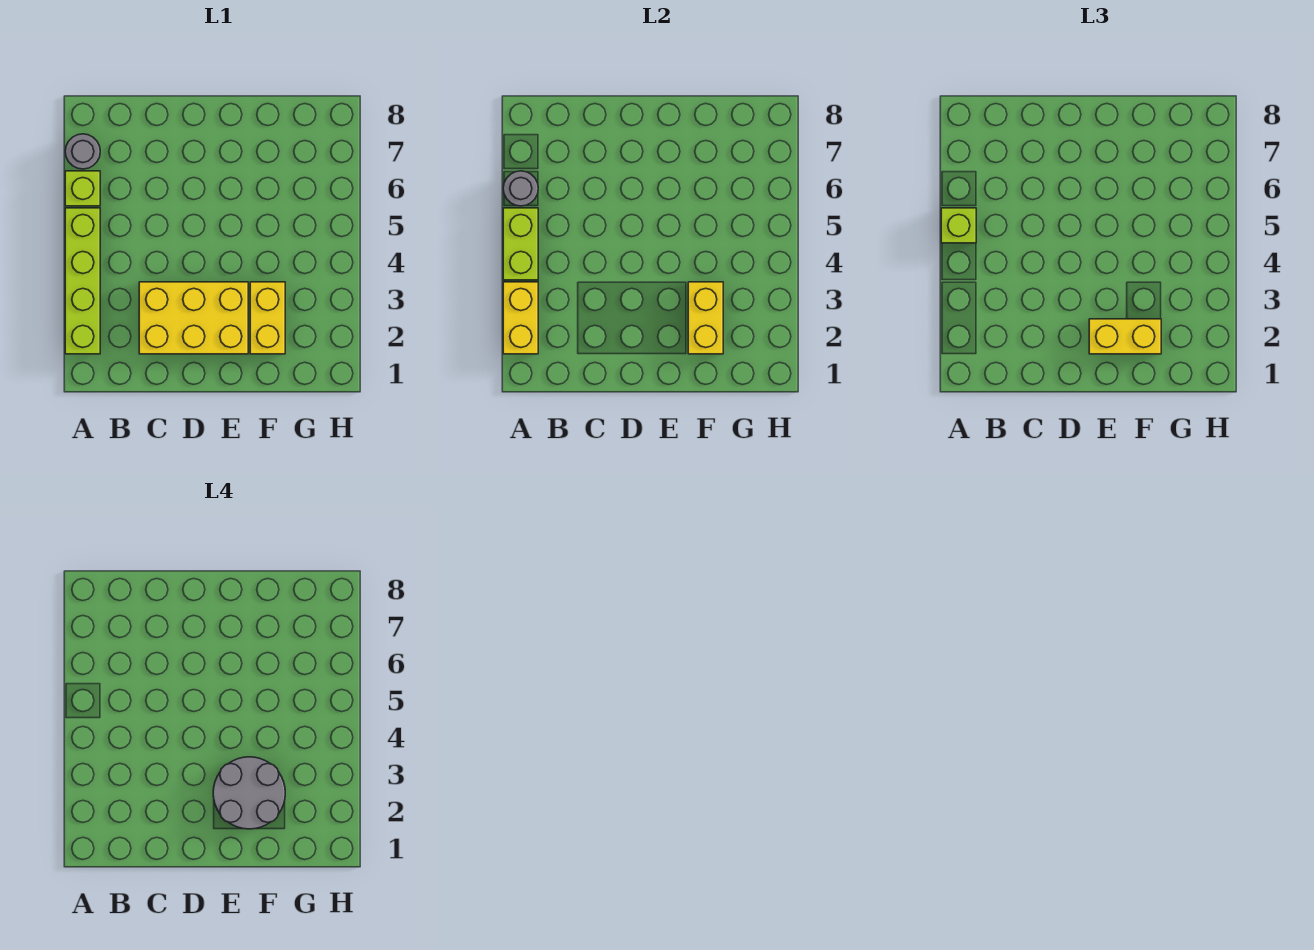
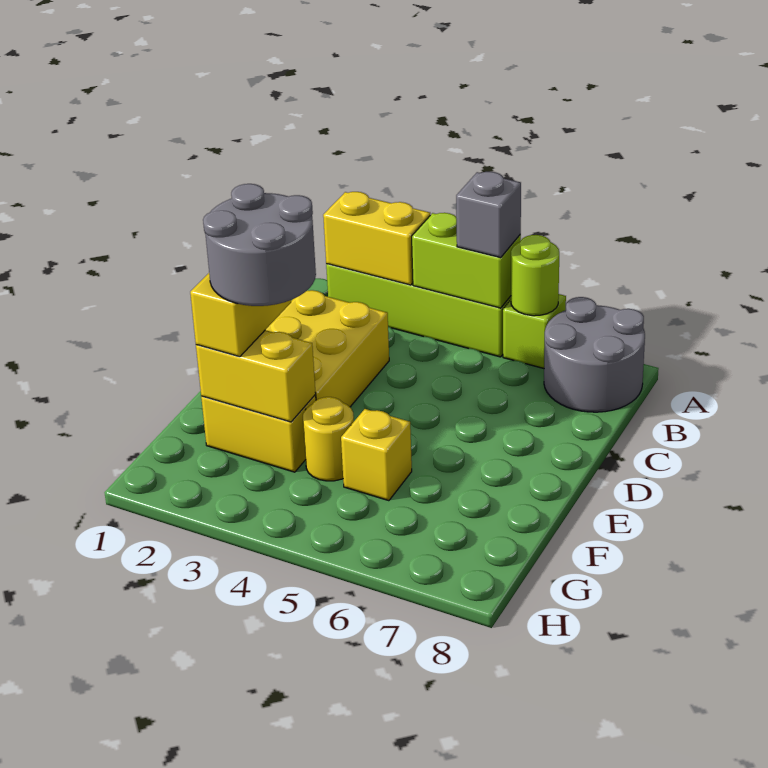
lime brick A5 level 3 -> grey brick A5 level 3
grey round brick A6 level 2 -> lime round brick A6 level 2
grey round brick A7 level 1 -> grey round brick A7:B8 level 1
none -> yellow round brick F4 level 1
none -> yellow brick F5 level 1

